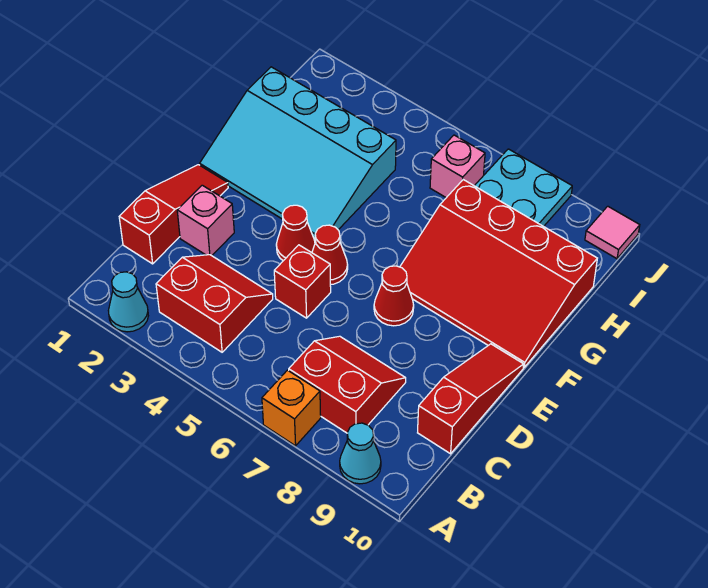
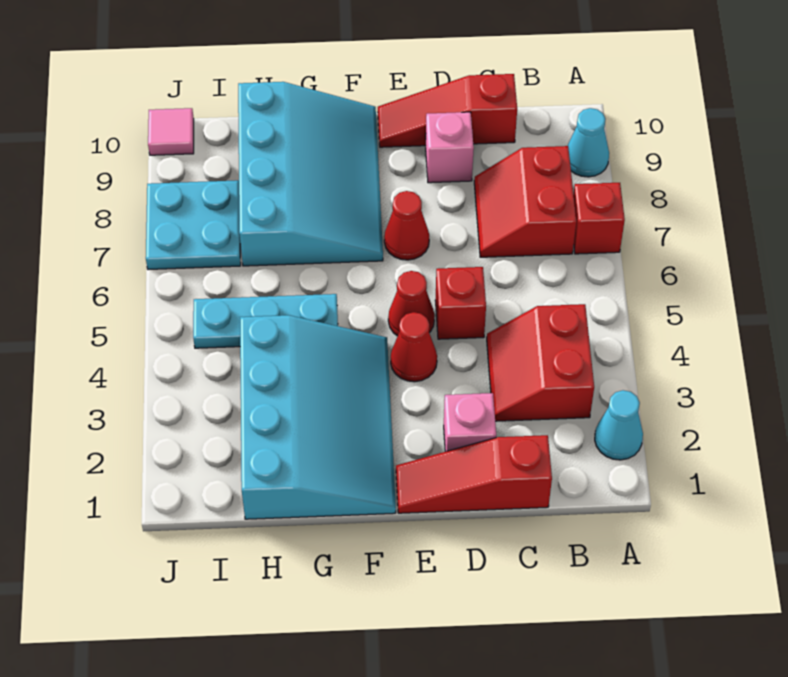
orange brick A7 level 1 -> red brick A7 level 1
red slope F7:H10 level 1 top H -> cyan slope F7:H10 level 1 top H
none -> cyan plate G5:I5 level 1
pink brick I6 level 1 -> pink brick D9 level 1

